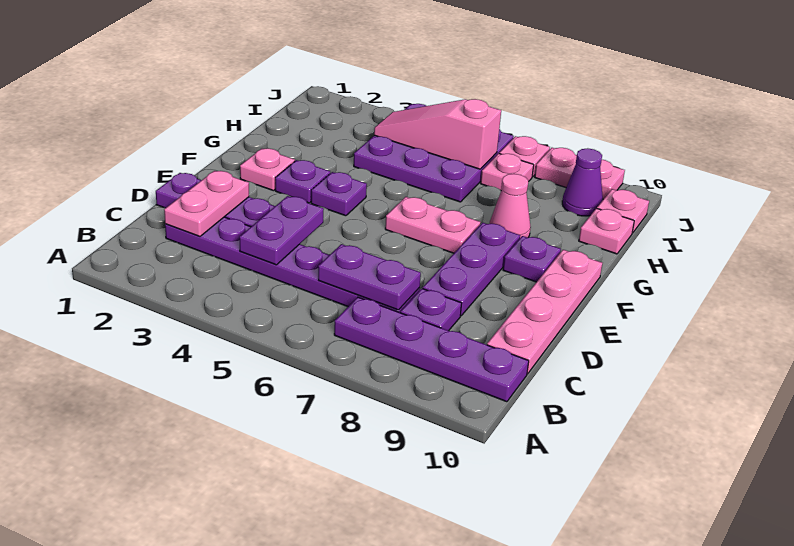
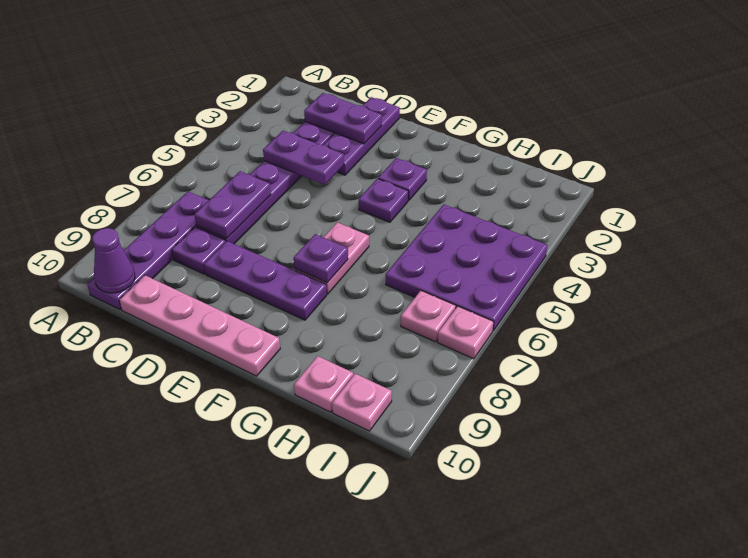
pink plate C2:D2 level 2 -> purple plate C2:D2 level 2
pink plate F2 level 1 -> none
purple plate F9 level 1 -> purple plate F7 level 2
pink cone G8 level 1 -> none
pink slope I4:I6 level 2 top 6 -> none
purple cone I9 level 1 -> purple cone B10 level 2
pink plate J8:J9 level 1 -> none

